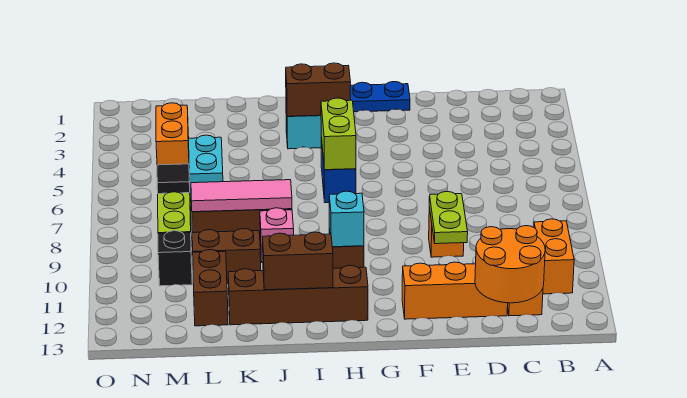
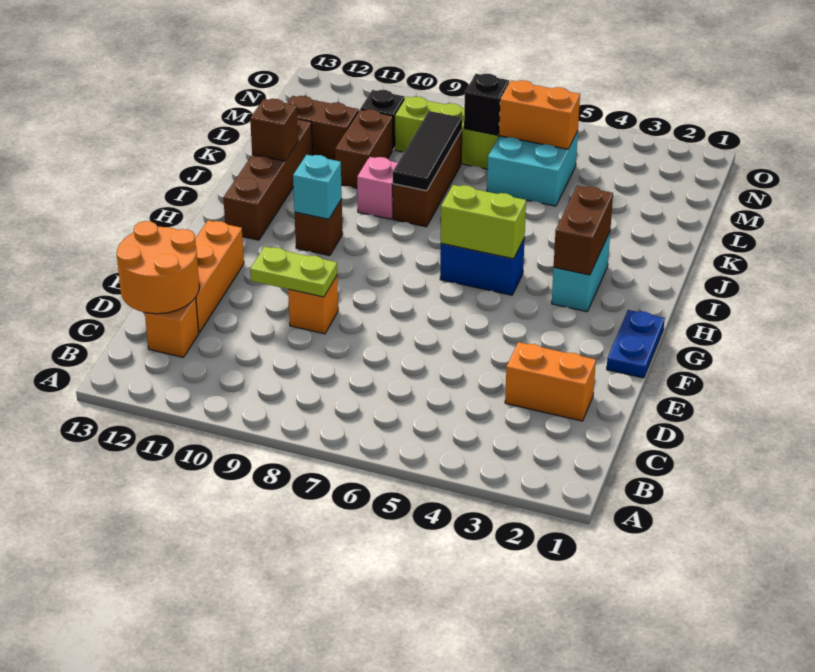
orange brick B10:B11 level 1 -> orange brick D2:D3 level 1
brown brick I12:J12 level 2 -> brown brick J12 level 2
pink tile J8:L8 level 2 -> black tile J8:L8 level 2
black tile M7 level 2 -> black brick M7 level 2

